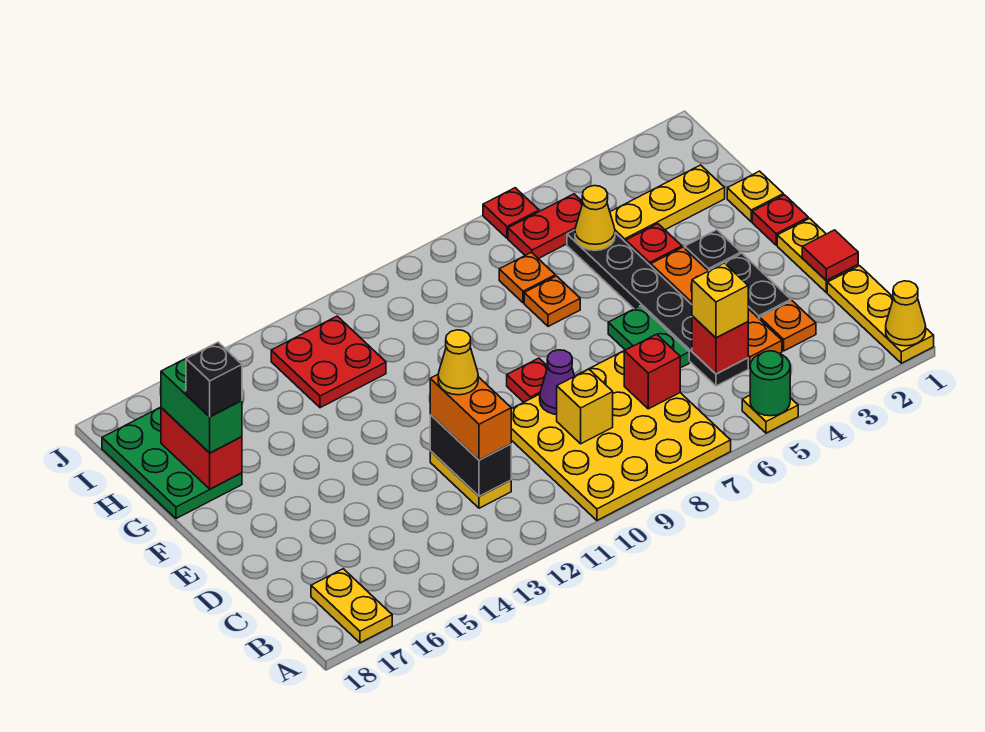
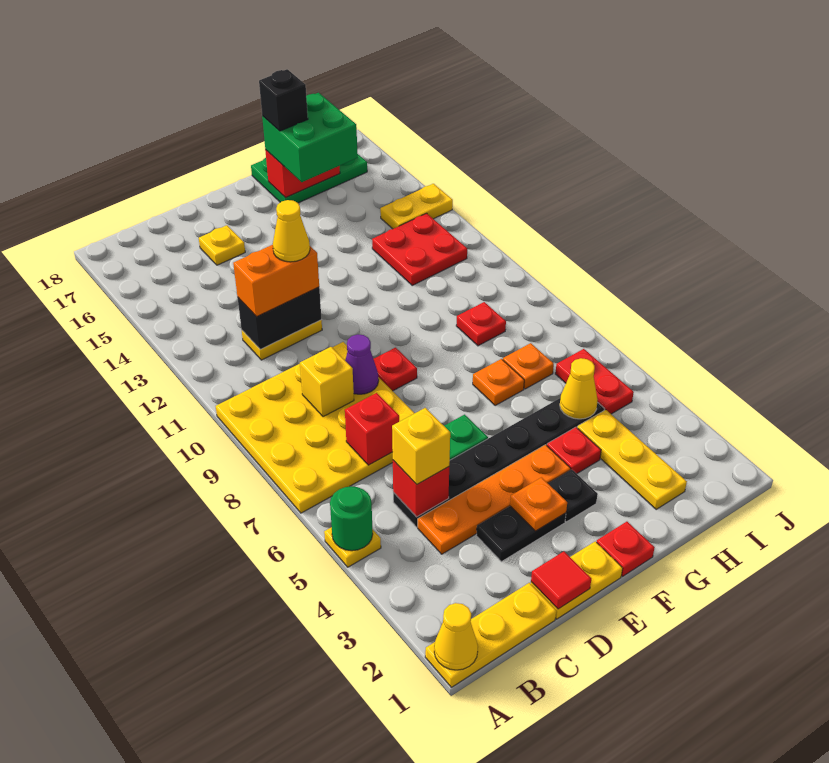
yellow plate A17:B17 level 1 -> yellow plate I14:J14 level 1
orange plate C3 level 1 -> orange plate E3 level 2
yellow plate G1 level 1 -> yellow plate D16 level 1
green brick G17:H17 level 3 -> green brick G16:H17 level 3
red plate J6 level 1 -> red plate H9 level 1

